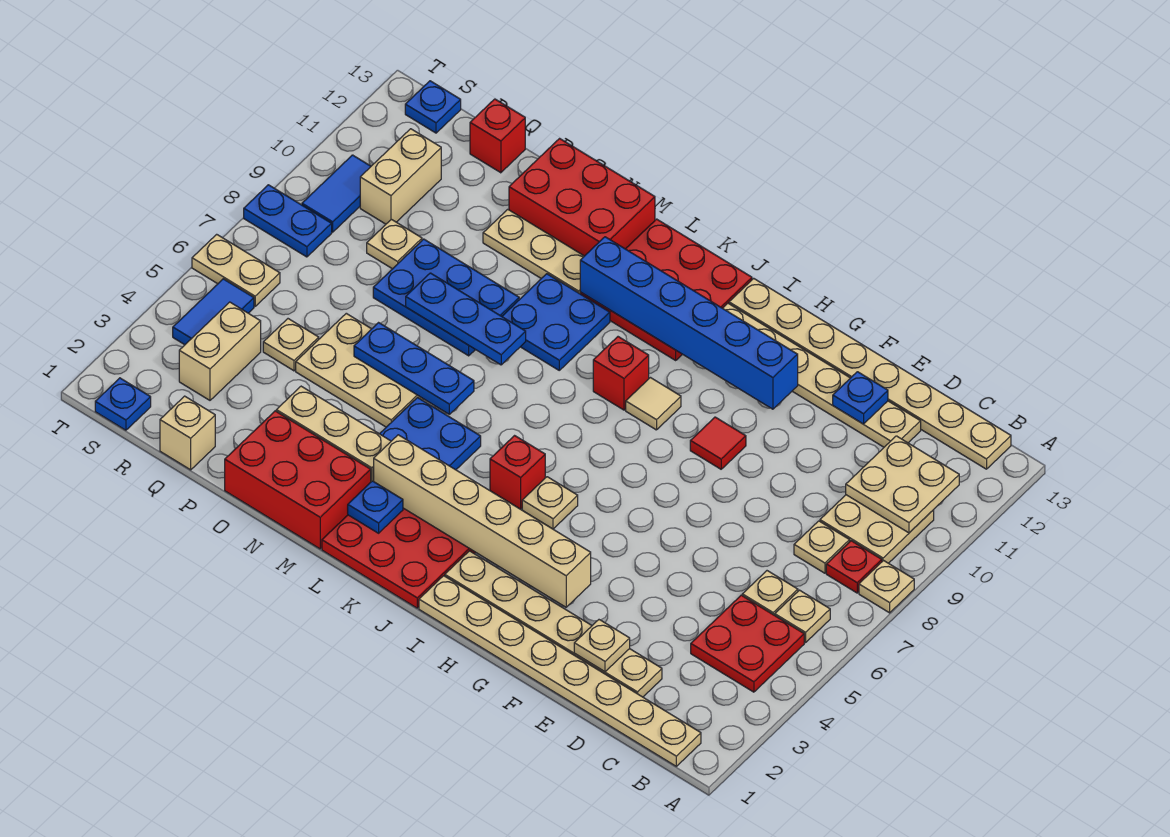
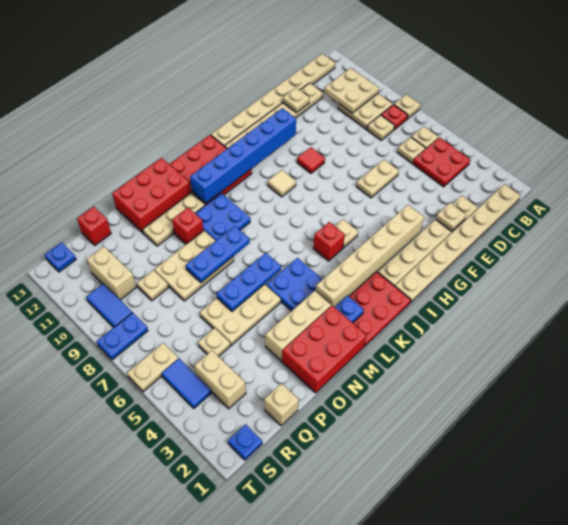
none -> tan plate E6:F6 level 1
blue plate E12 level 2 -> tan plate E12 level 2
red brick J9 level 1 -> red brick N10 level 1
blue plate N8:P9 level 1 -> tan plate N8:P9 level 1

